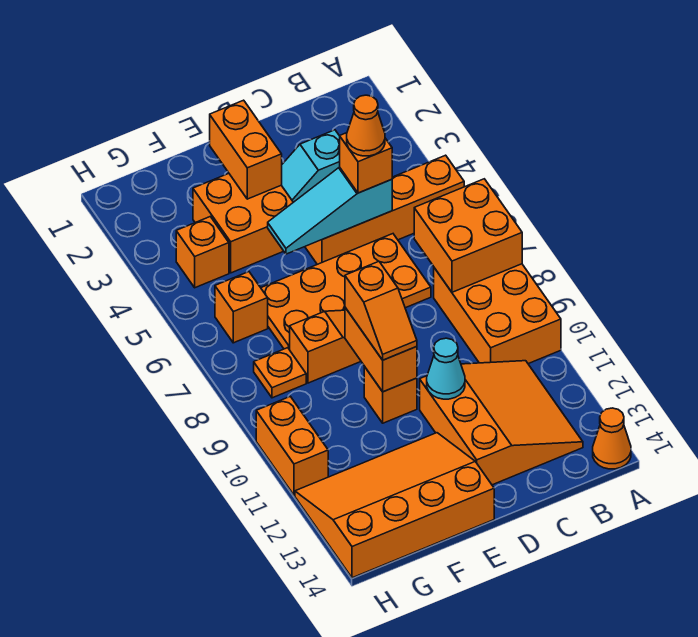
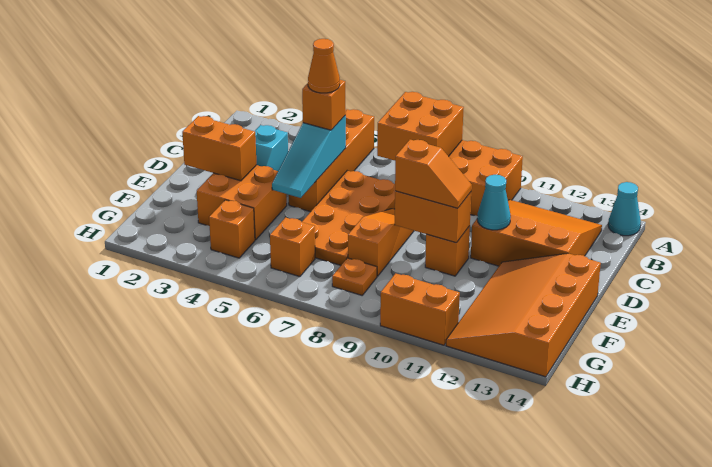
orange cone A14 level 1 -> cyan cone A14 level 1

